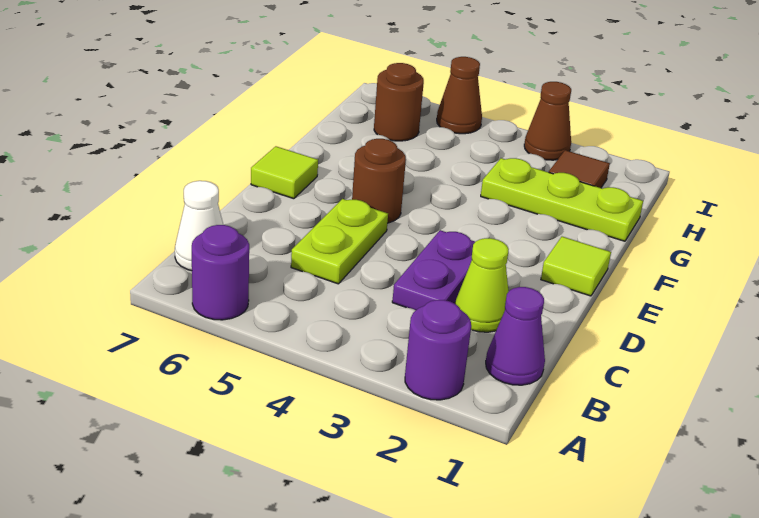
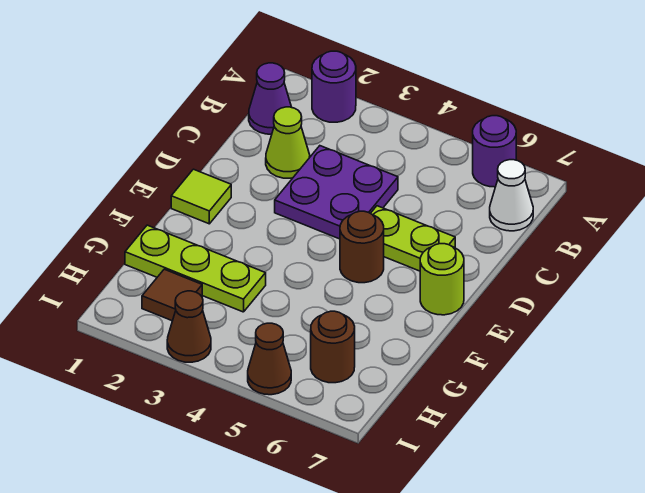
purple plate C3:D3 level 1 -> purple plate C3:D4 level 1
lime plate C5:D5 level 1 -> lime plate D5:D6 level 1
lime tile E7 level 1 -> lime round brick E7 level 1

